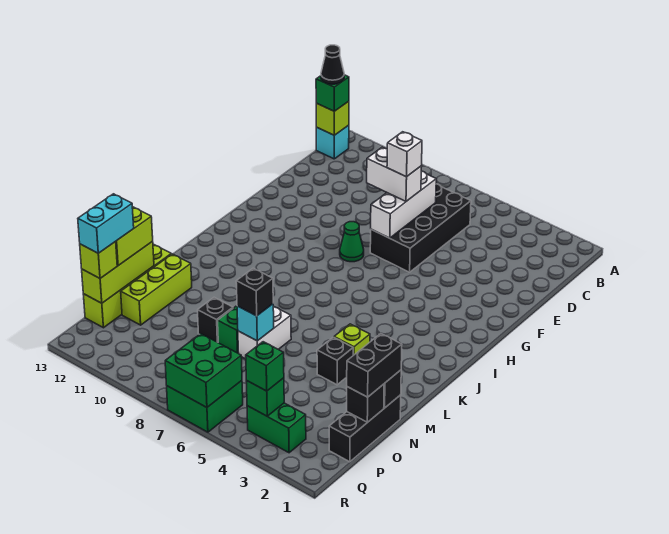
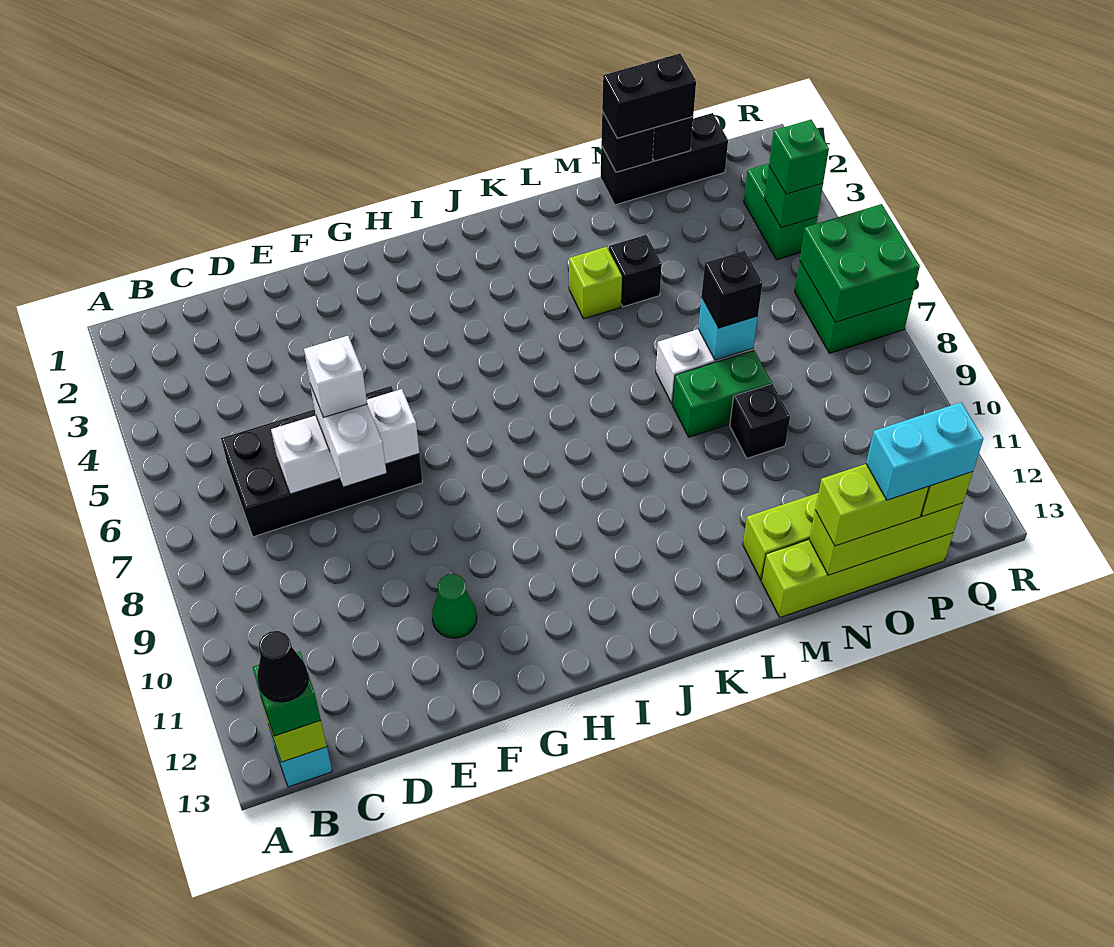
green cone G8 level 1 -> green cone F11 level 1

